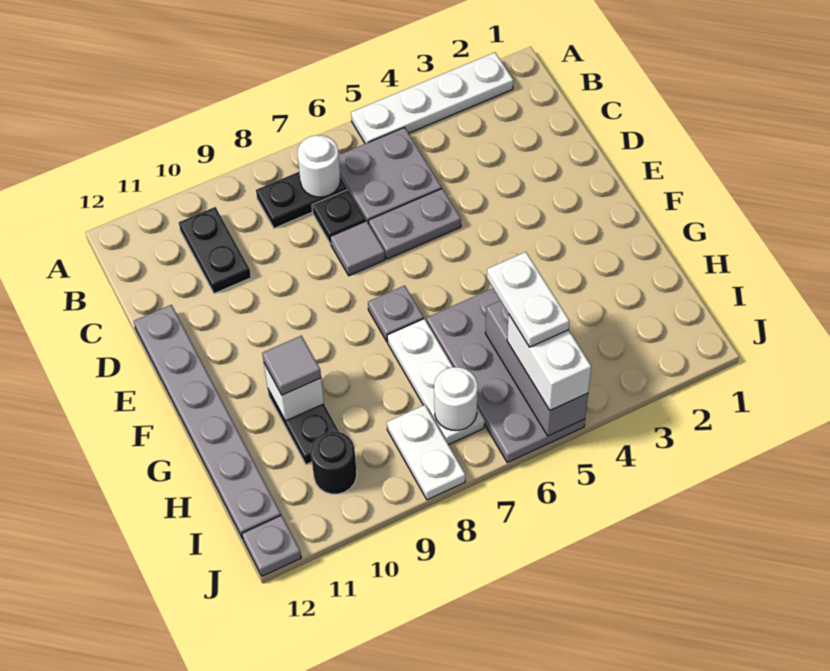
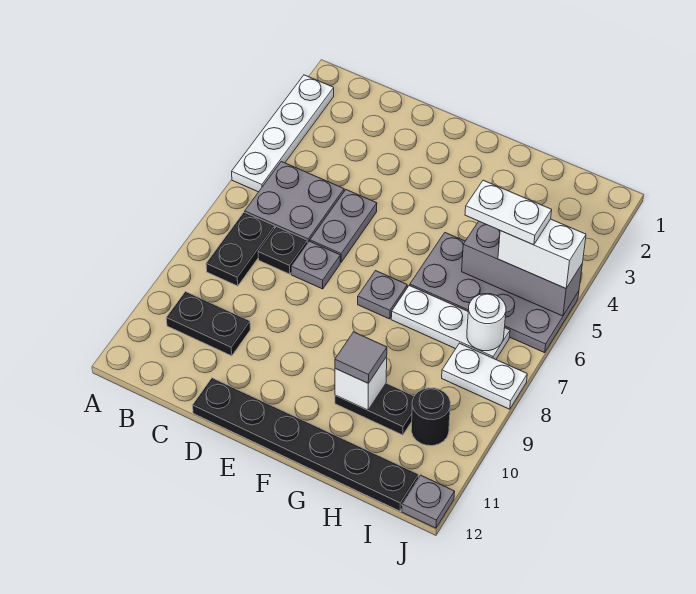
white round brick B7 level 2 -> none
grey tile D7 level 1 -> grey plate D7 level 1
grey plate D12:I12 level 1 -> black plate D12:I12 level 1

